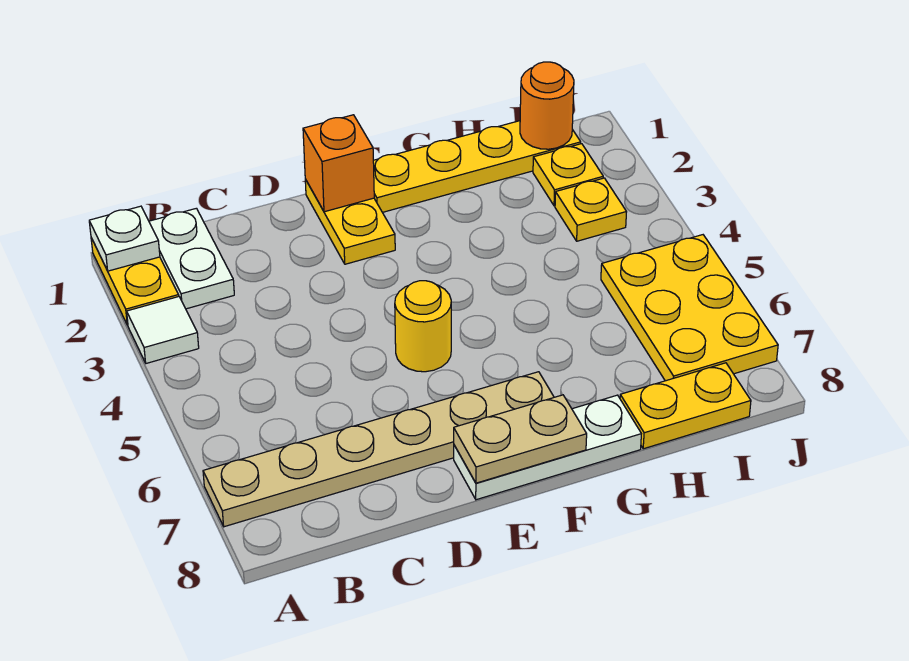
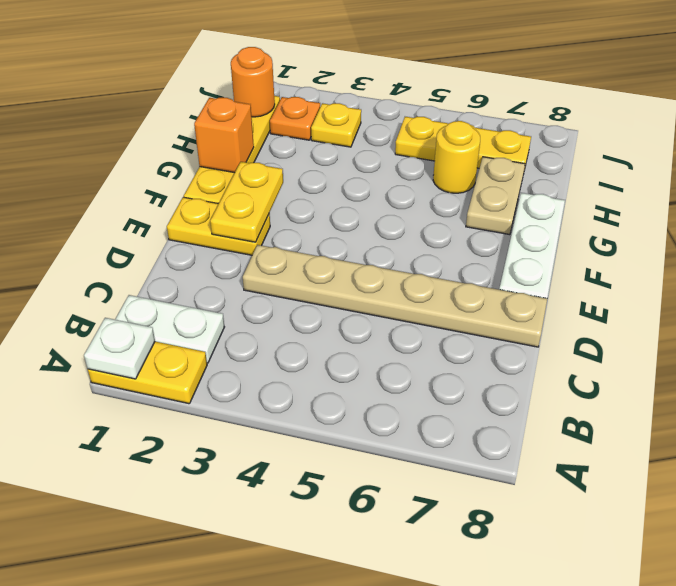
white tile A3 level 1 -> none
tan plate A7:F7 level 1 -> tan plate D3:D8 level 1
orange brick E1 level 2 -> orange brick G1 level 2
yellow round brick E5 level 1 -> yellow round brick H6 level 1
tan plate E8:F8 level 2 -> tan plate G7:H7 level 1
yellow plate H8:I8 level 1 -> yellow plate E2:F2 level 2
yellow plate I2 level 1 -> orange plate I2 level 1
yellow plate I5:J7 level 1 -> yellow plate I5:I7 level 1

